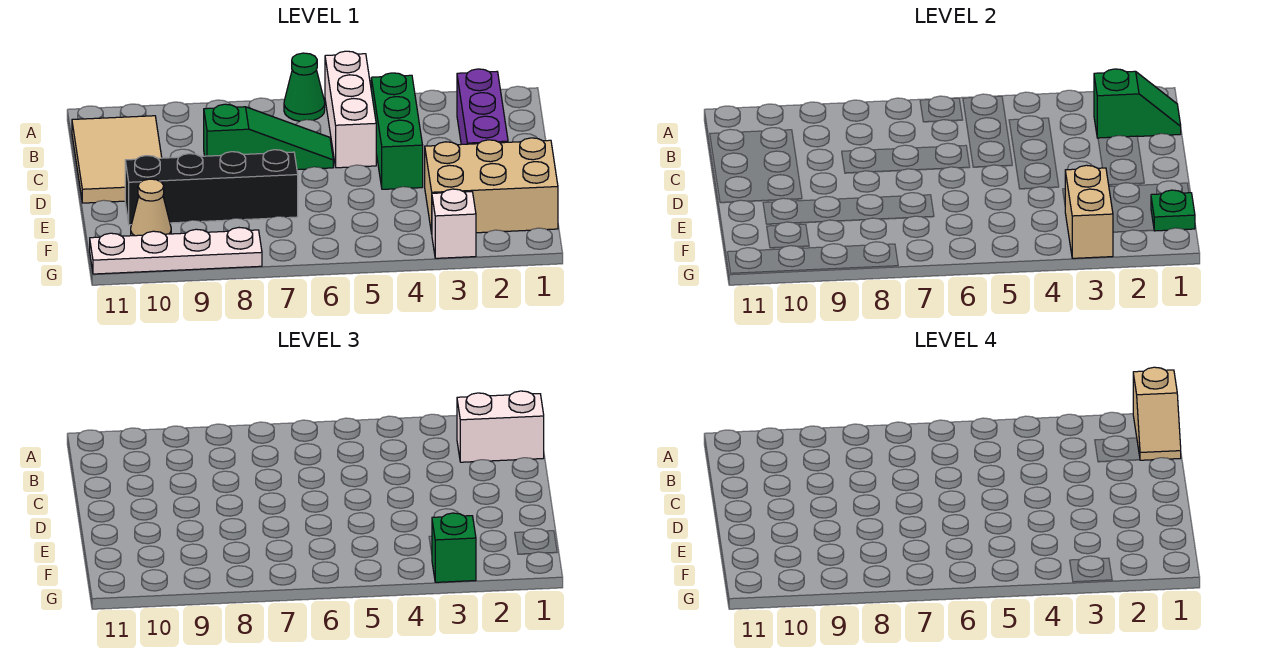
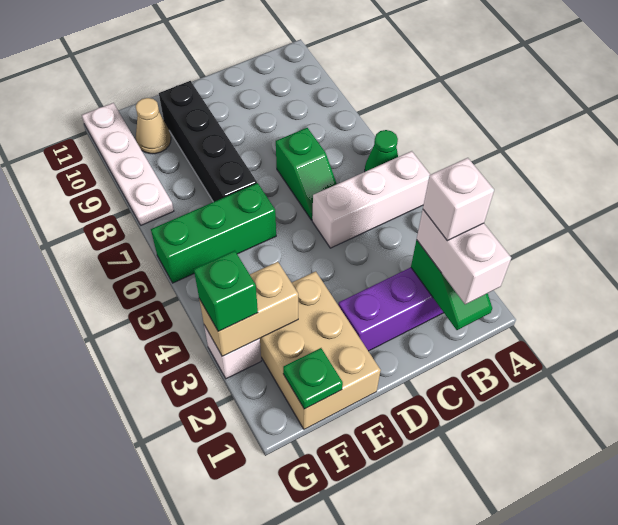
tan slope A1:B1 level 4 top A -> none
none -> white brick B2 level 4
green brick B4:D4 level 1 -> green brick E6:G6 level 1
tan tile B10:D11 level 1 -> none
green slope C6:C8 level 1 top 8 -> green slope C6:C7 level 1 top 7

